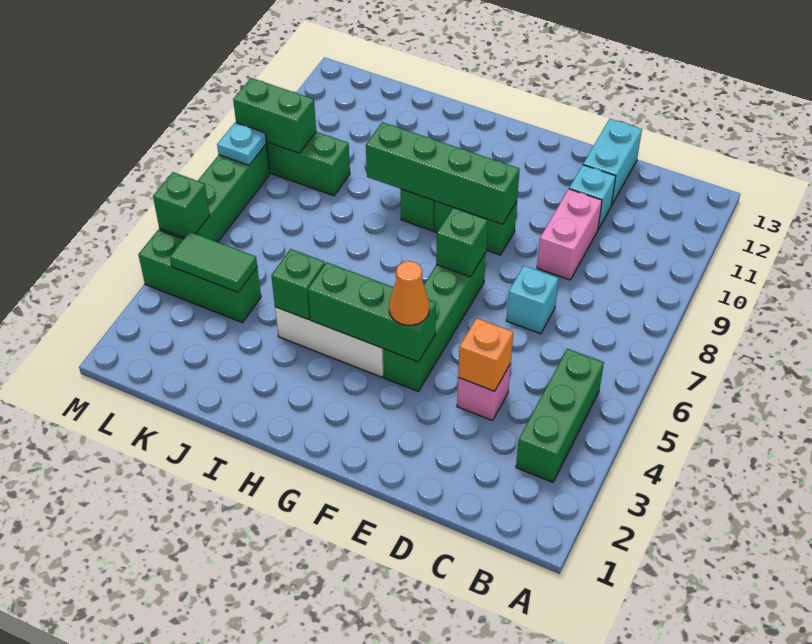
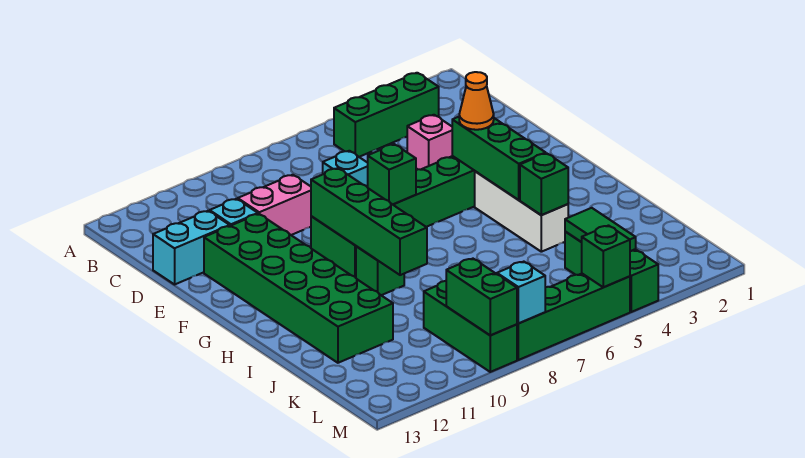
orange brick D4 level 2 -> none
none -> green brick E11:J12 level 1
cyan plate M8 level 2 -> cyan brick M8 level 2

